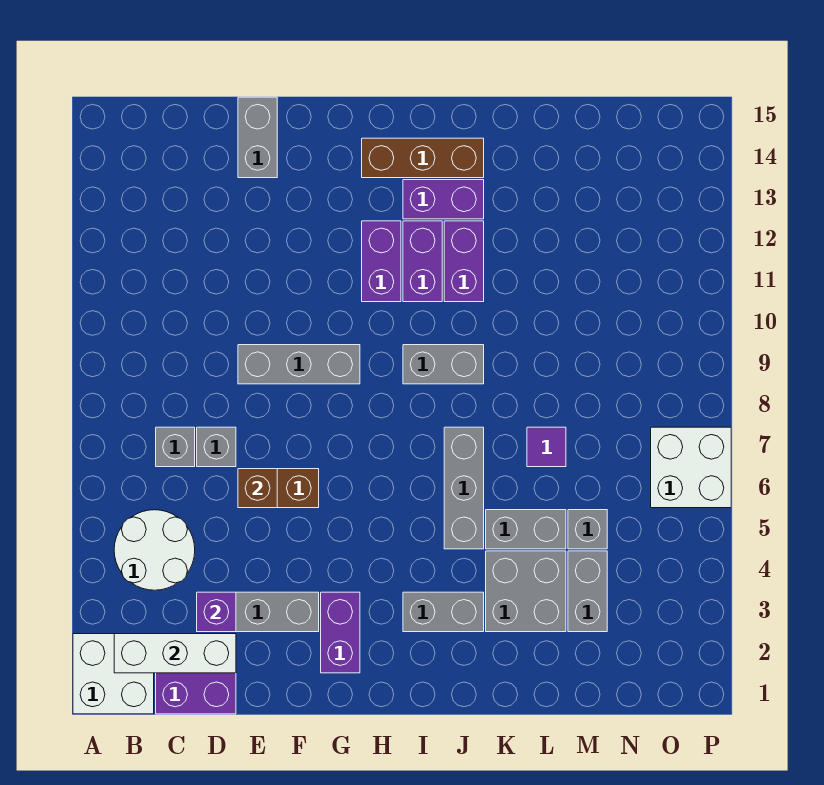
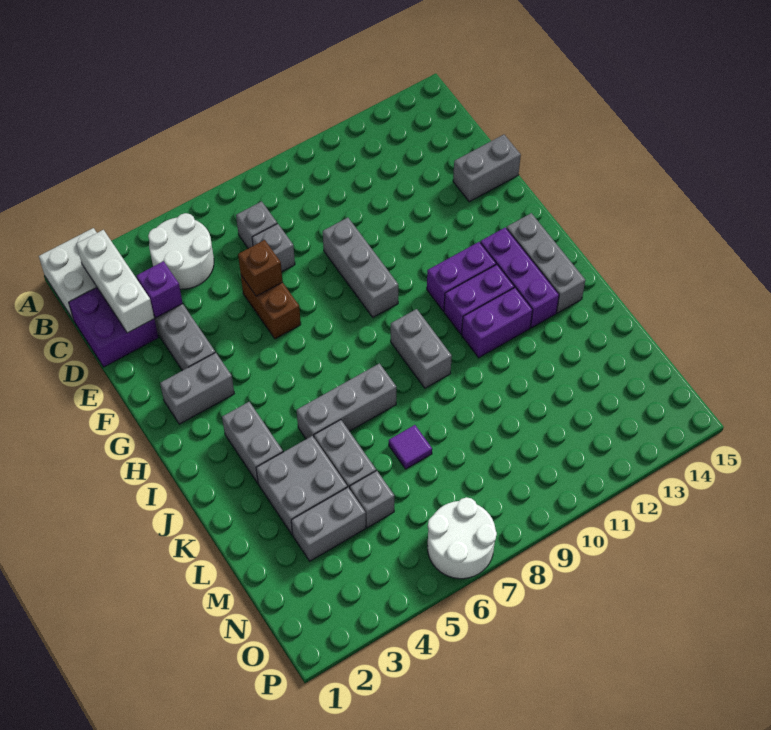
purple brick G2:G3 level 1 -> grey brick G2:G3 level 1
brown brick H14:J14 level 1 -> grey brick H14:J14 level 1
purple brick I13:J13 level 1 -> purple brick H13:J13 level 1
white brick O6:P7 level 1 -> white round brick O6:P7 level 1

